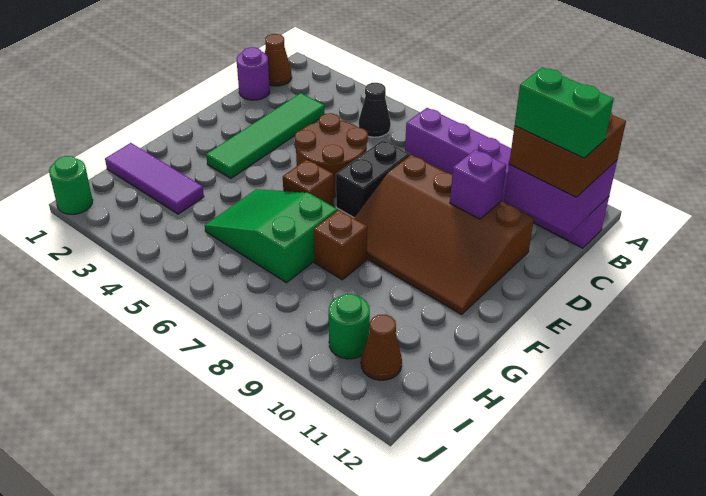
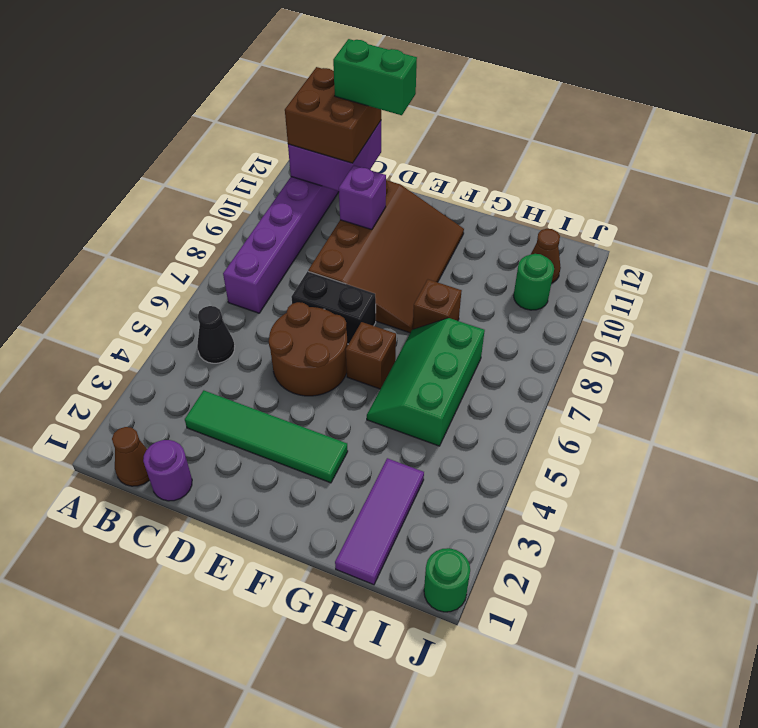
green brick C11:C12 level 4 -> green brick C12:D12 level 4
green slope G5:H7 level 1 top 7 -> green slope G5:H7 level 1 top H

